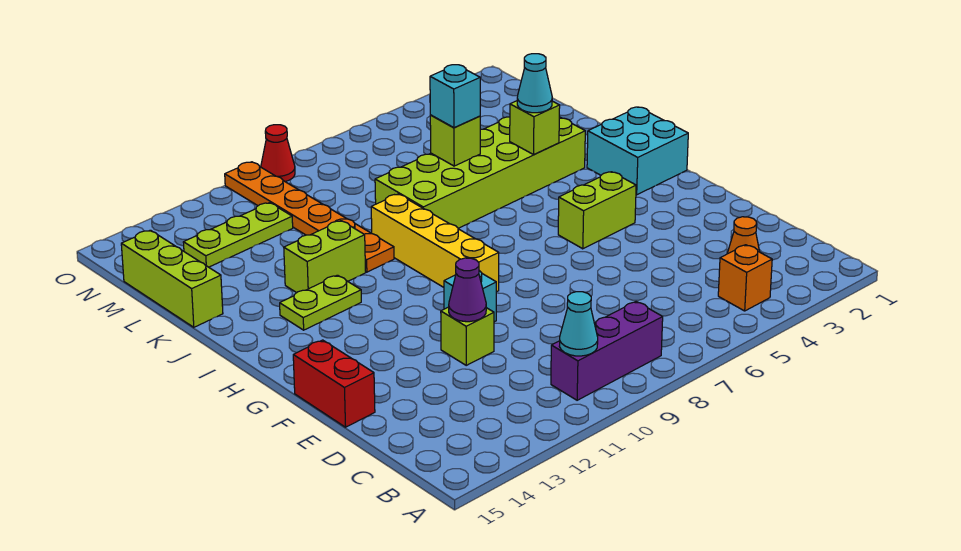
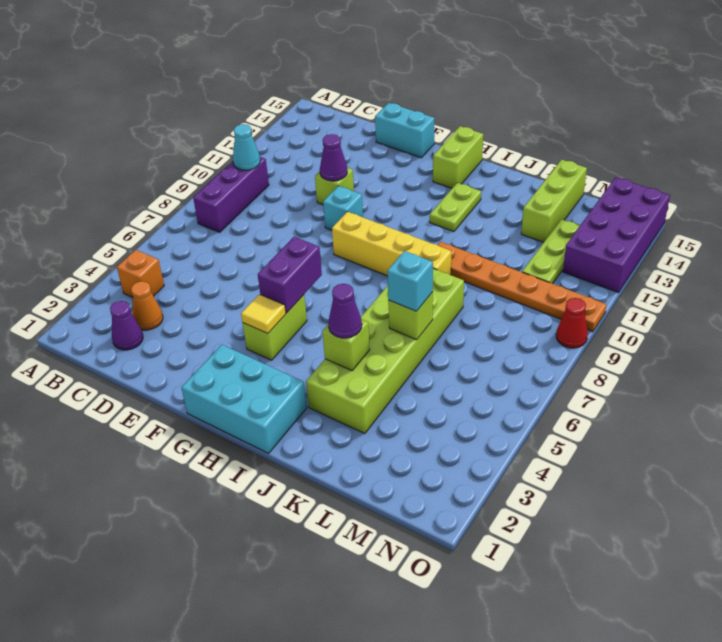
none -> purple cone C2 level 1
red brick E15:F15 level 1 -> cyan brick E15:F15 level 1
none -> yellow tile G4 level 2
none -> purple brick G5:G6 level 2
cyan brick H1:I2 level 1 -> cyan brick G1:I2 level 1
cyan cone J4 level 3 -> purple cone J4 level 3
lime brick J11:J12 level 1 -> lime brick H14:H15 level 1
lime brick K15:M15 level 1 -> lime brick L13:L15 level 1
none -> purple brick N12:O15 level 1

